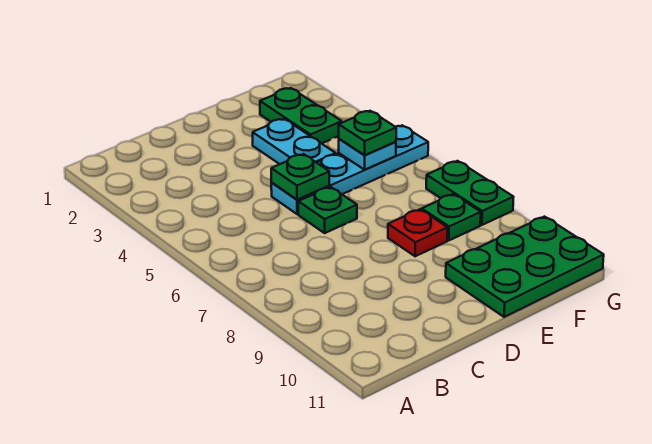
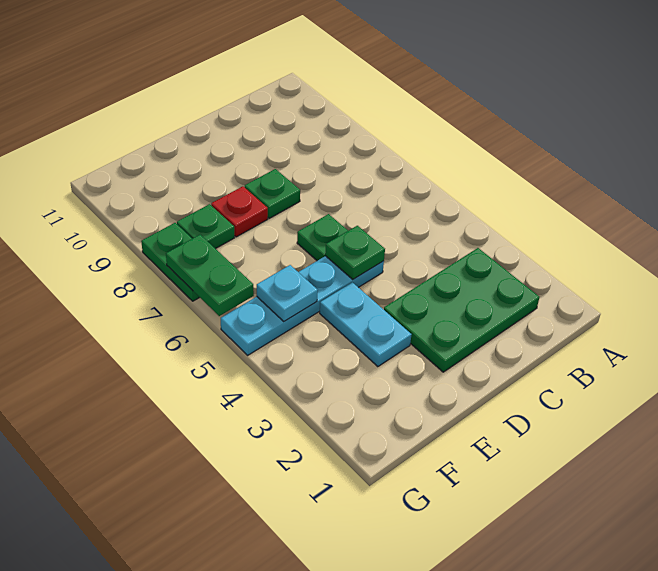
green plate E10:G11 level 1 -> green plate B2:D3 level 1
green plate F2:F3 level 1 -> green plate G6:G7 level 2
green plate F5 level 3 -> green plate D8 level 1

